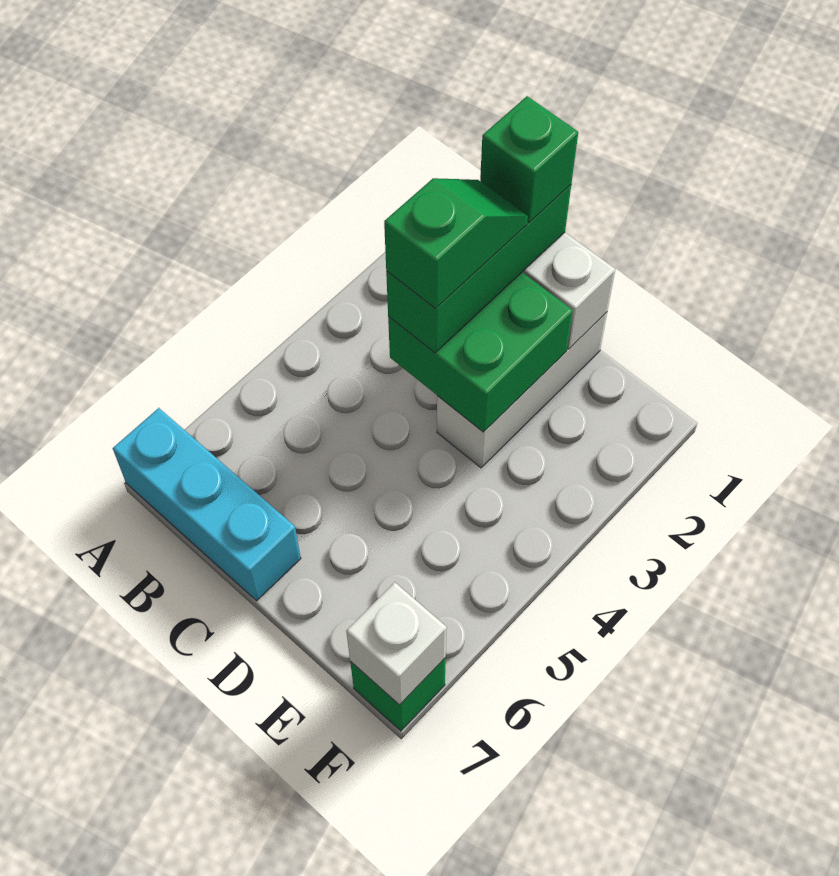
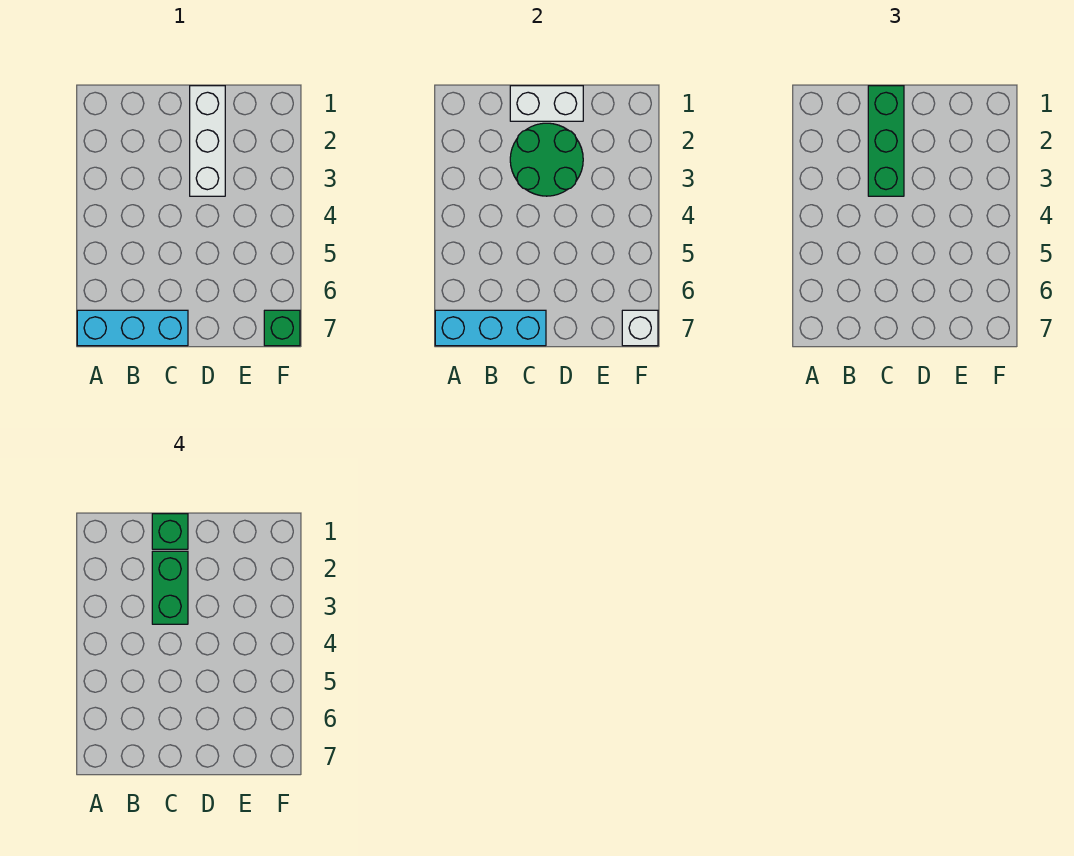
none -> cyan brick A7:C7 level 2
green brick C2:D3 level 2 -> green round brick C2:D3 level 2
green slope C2:C3 level 4 top 3 -> green brick C2:C3 level 4

